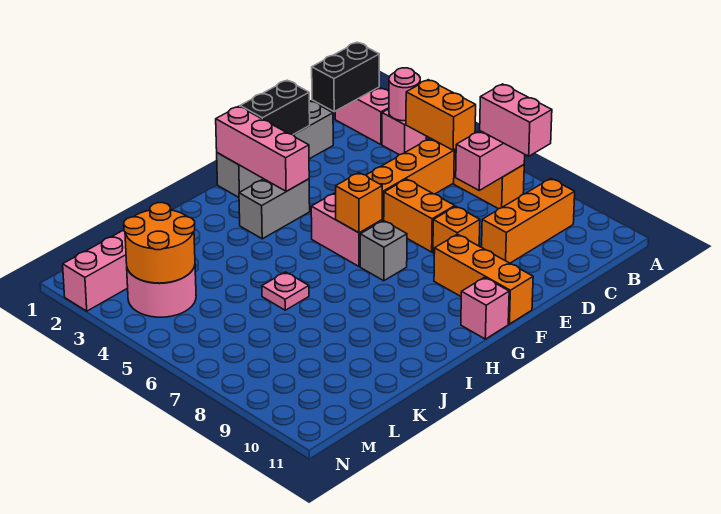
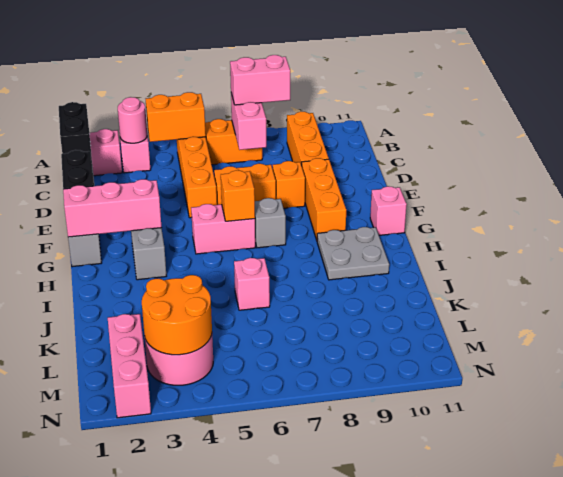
orange brick F9:F11 level 1 -> orange brick E9:G9 level 1
none -> grey plate H9:I10 level 1
pink plate J6 level 1 -> pink brick J6 level 1

